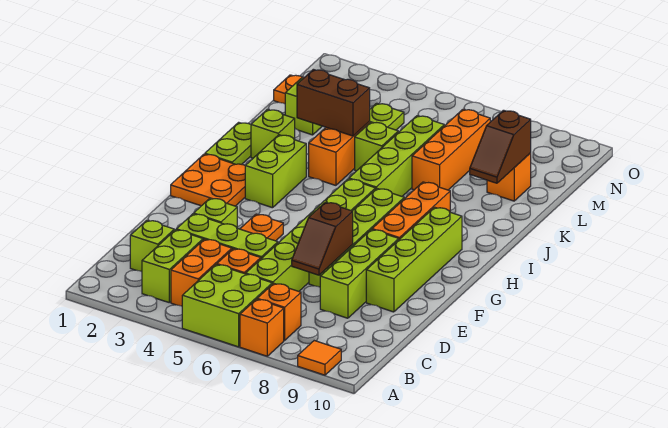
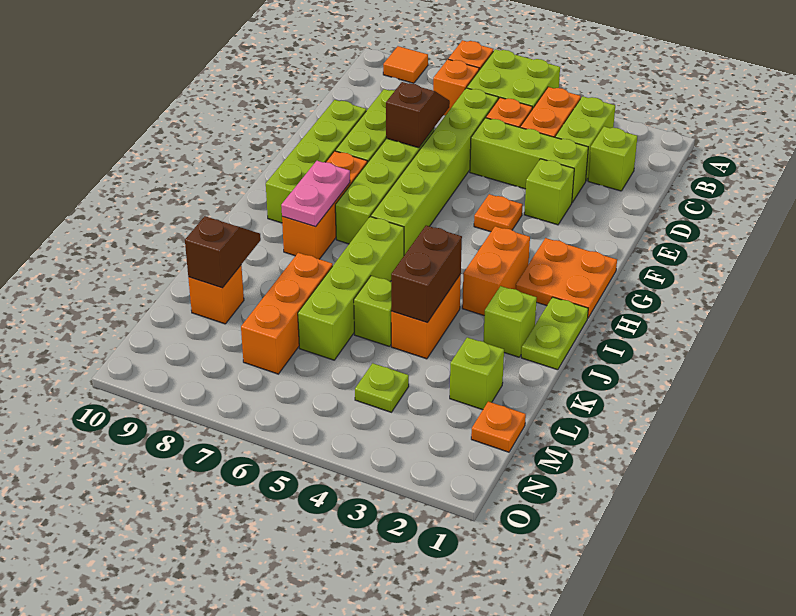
lime brick H3:I3 level 1 -> orange brick H3:I3 level 1
none -> pink plate H8:I8 level 2
brown brick K3:K4 level 2 -> brown brick J4:K4 level 2

